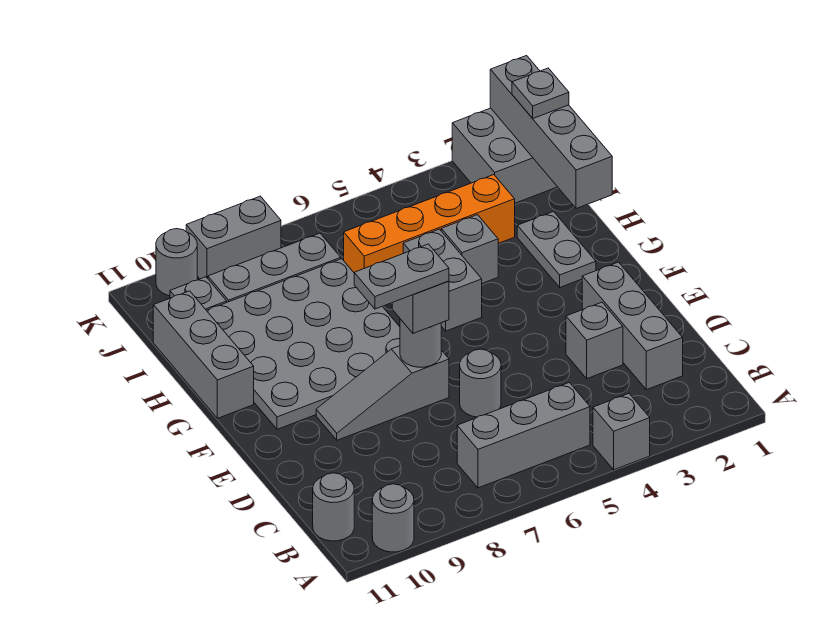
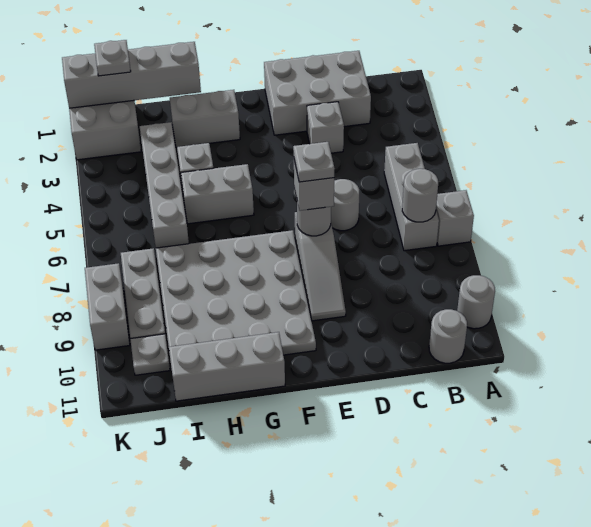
grey brick A4 level 1 -> grey brick A7 level 1
grey brick C2:E2 level 1 -> grey brick C1:E2 level 1
grey plate E7:E8 level 4 -> grey plate E7 level 4
grey plate G2:H2 level 1 -> grey brick G2:H2 level 1
orange brick I3:I6 level 1 -> grey brick I3:I6 level 1
grey round brick K10 level 1 -> grey round brick B7 level 2

